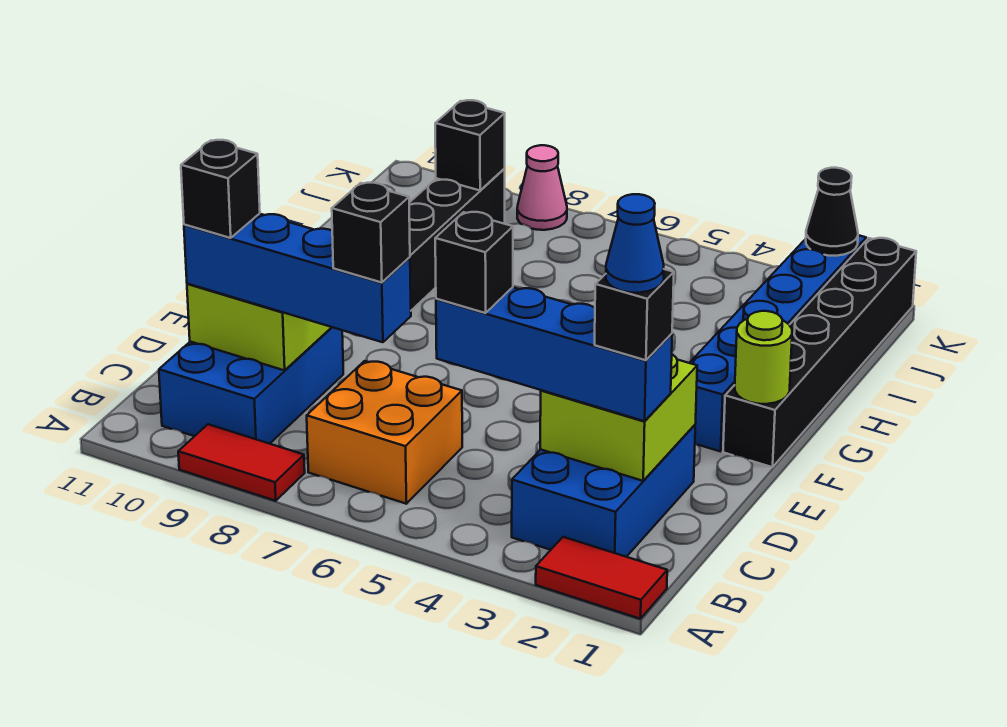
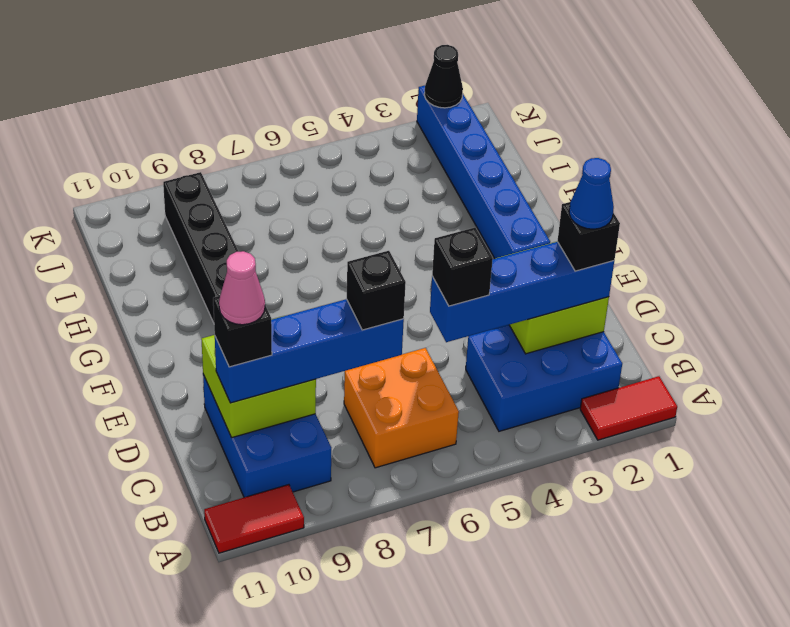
red tile A8:A9 level 1 -> red tile A10:A11 level 1
blue brick B2:D3 level 1 -> blue brick B2:C4 level 1
black brick F1:K1 level 1 -> none
lime round brick F1 level 2 -> none
black brick J9 level 2 -> none
pink cone K8 level 1 -> pink cone C10 level 5

